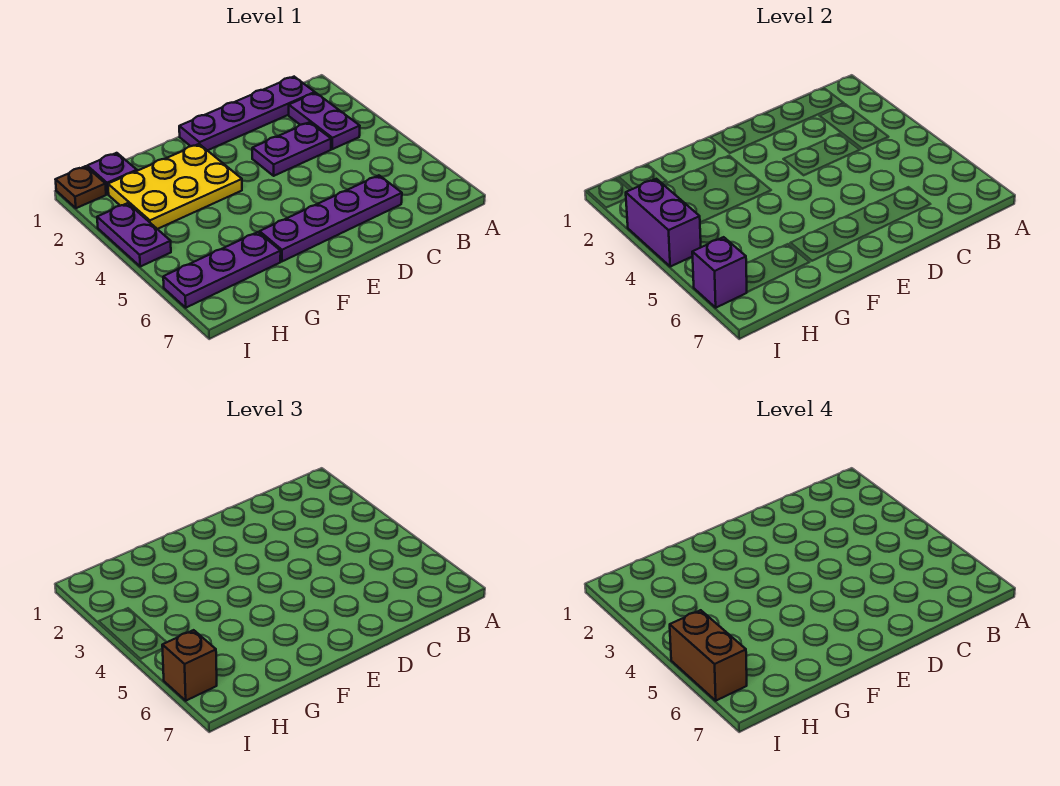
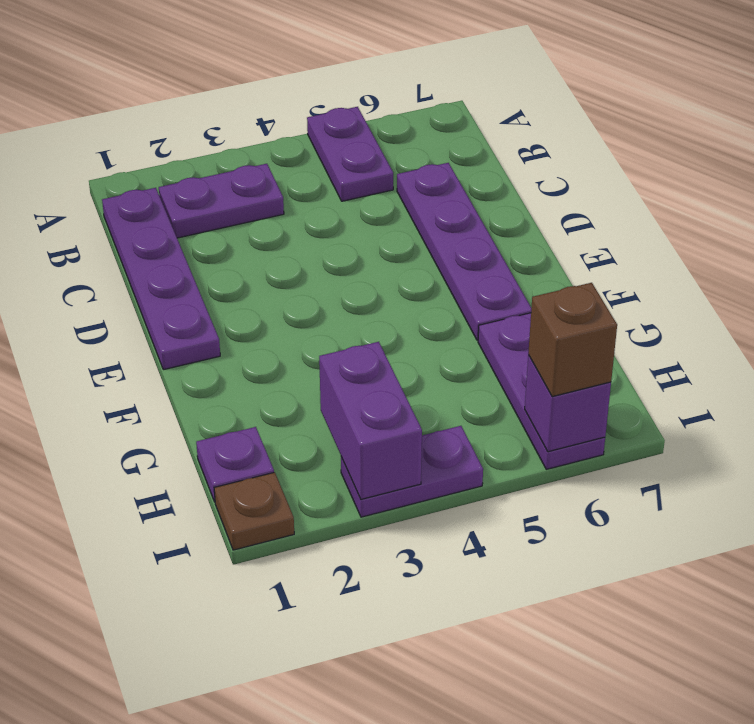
purple plate C3:D3 level 1 -> purple plate A5:B5 level 1
yellow plate F2:H3 level 1 -> none
purple brick I3:I4 level 2 -> purple brick H3:I3 level 2
brown brick I5:I6 level 4 -> none

